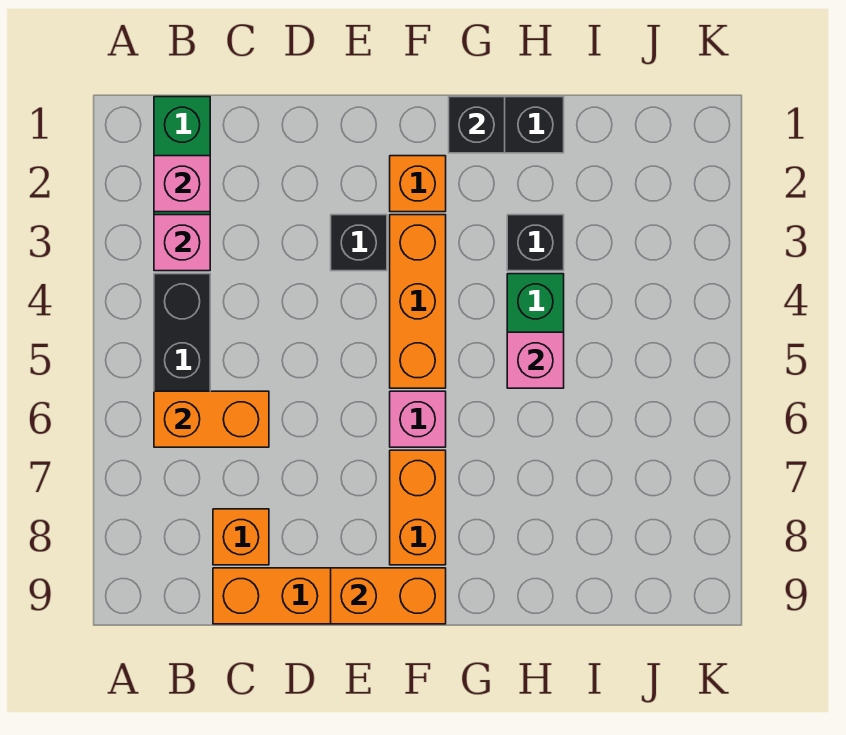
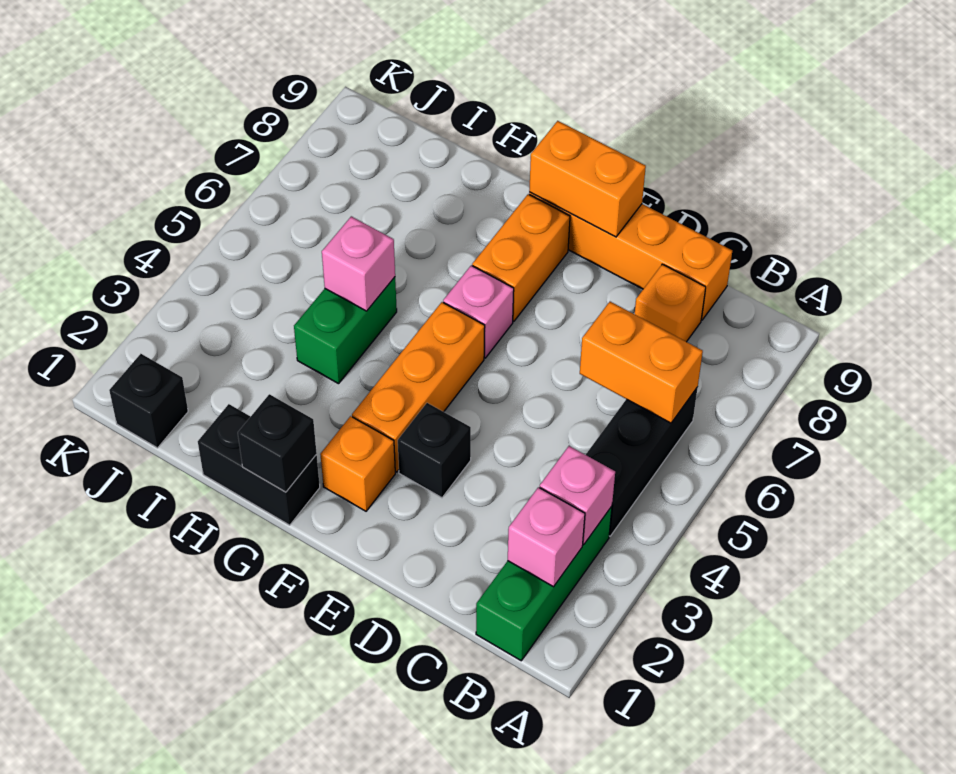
black brick H3 level 1 -> black brick J1 level 1

